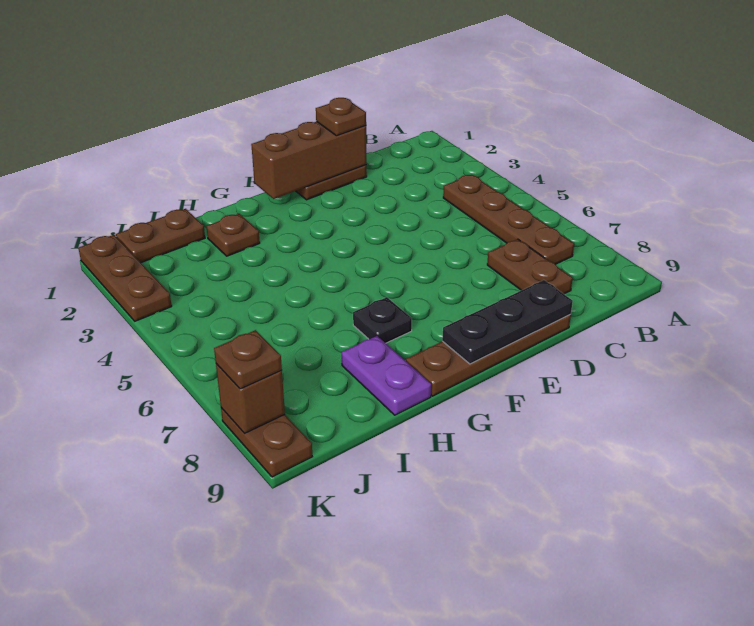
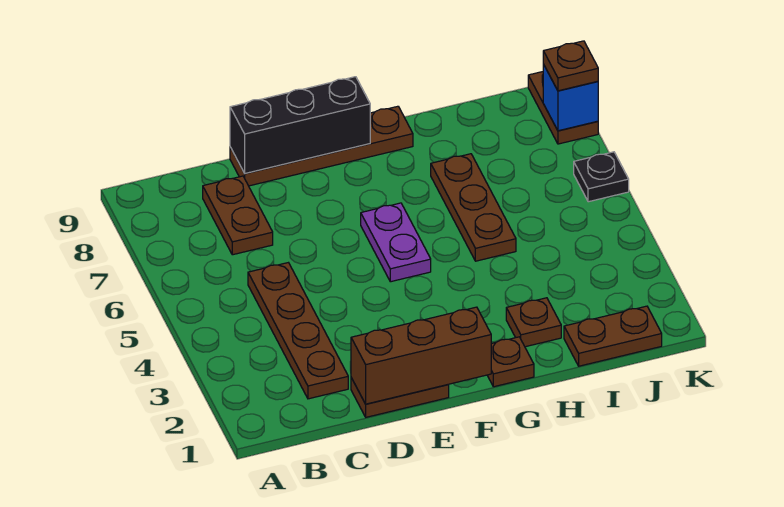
brown plate B4:B7 level 1 -> brown plate C2:C5 level 1
brown plate D1 level 3 -> brown plate G1 level 1
black plate D9:F9 level 2 -> black brick D9:F9 level 2
black plate G7 level 1 -> black plate K6 level 1
purple plate H8:H9 level 1 -> purple plate F5:F6 level 1
brown plate K1:K3 level 1 -> brown plate H5:H7 level 1
brown brick K8 level 2 -> blue brick K8 level 2

